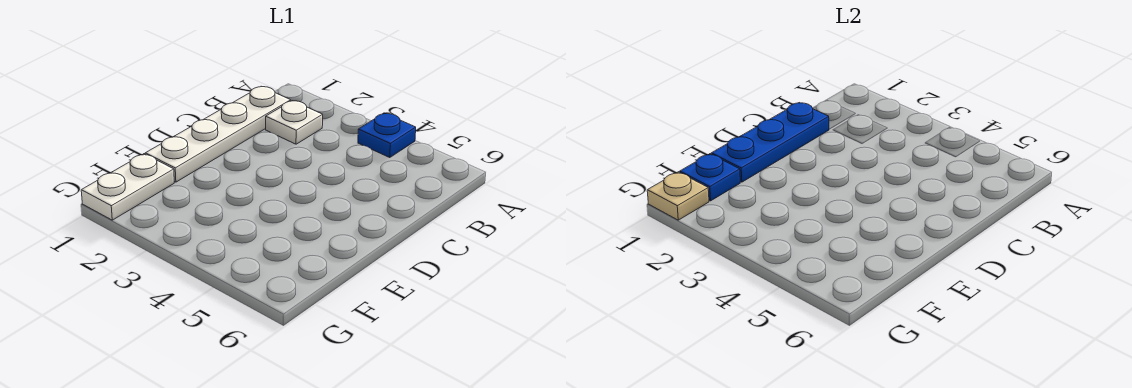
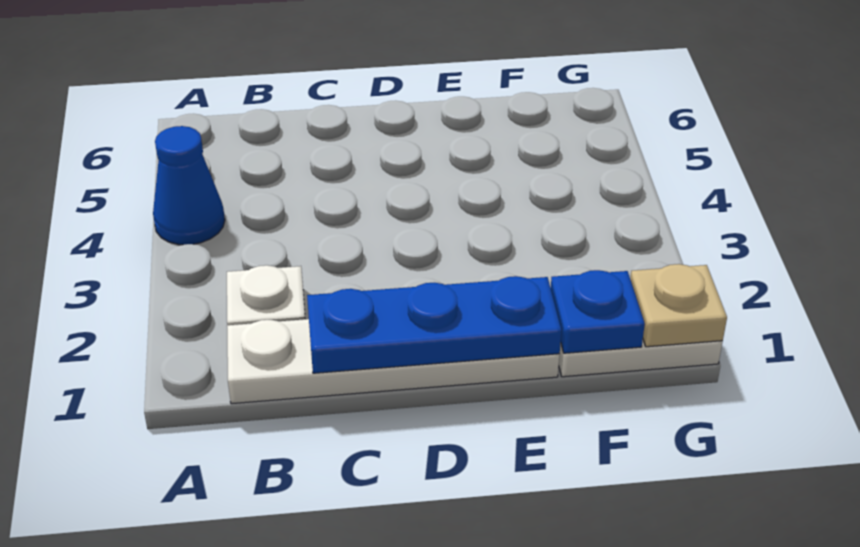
blue plate A4 level 1 -> blue cone A4 level 1

